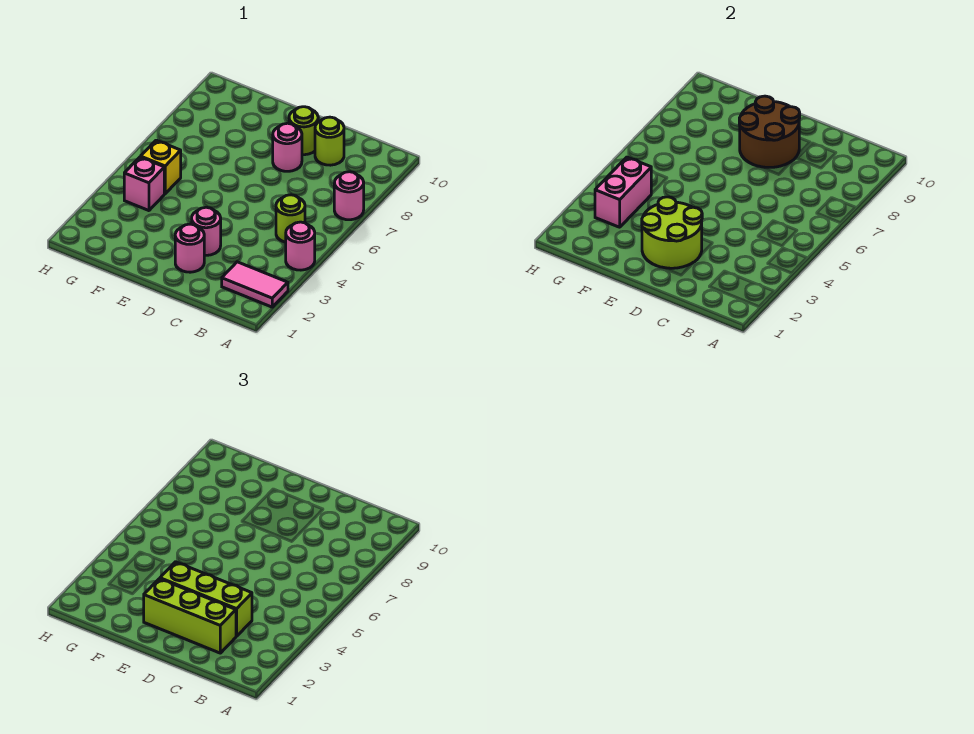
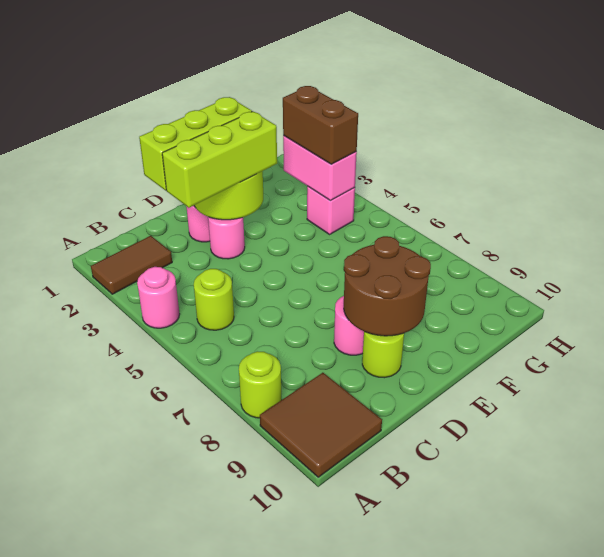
pink tile A2:B2 level 1 -> brown tile A2:B2 level 1
pink round brick A7 level 1 -> none
none -> brown tile A9:B10 level 1
lime round brick C9 level 1 -> lime round brick A8 level 1
none -> brown brick G3:G4 level 3
yellow brick G5 level 1 -> none

